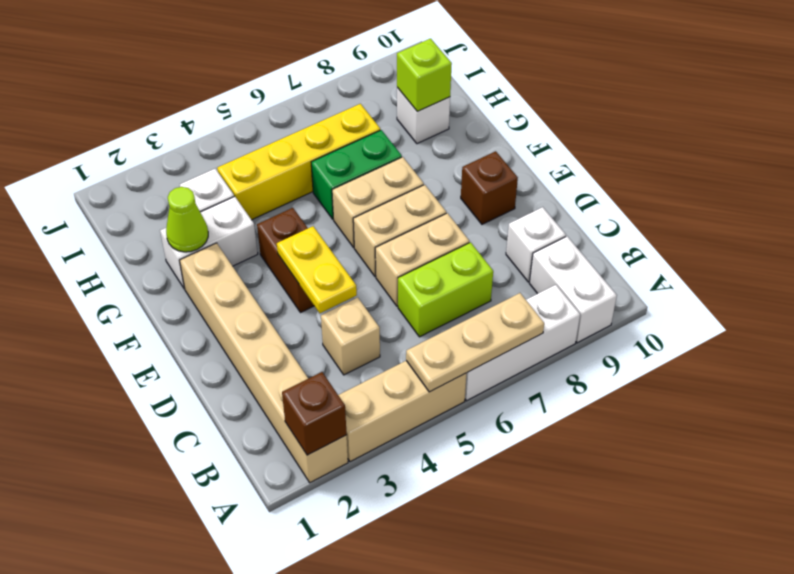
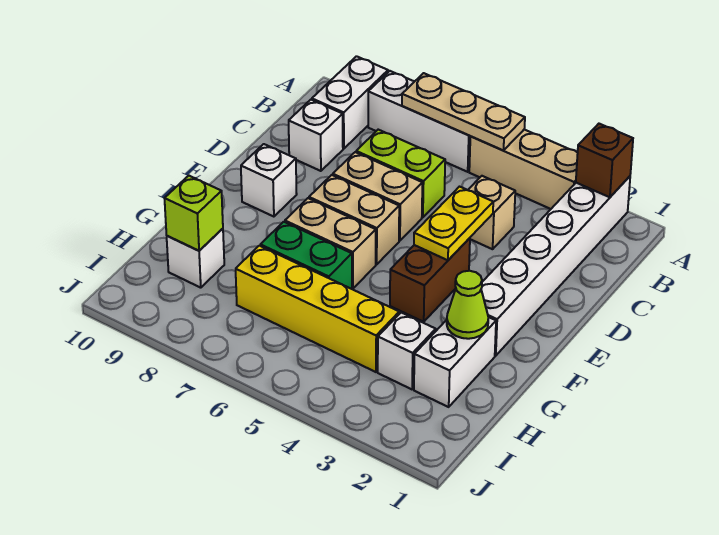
tan brick A2:F2 level 1 -> white brick A2:F2 level 1
brown brick E9 level 1 -> white brick E9 level 1
white brick G2:G3 level 1 -> white brick G2:H2 level 1

